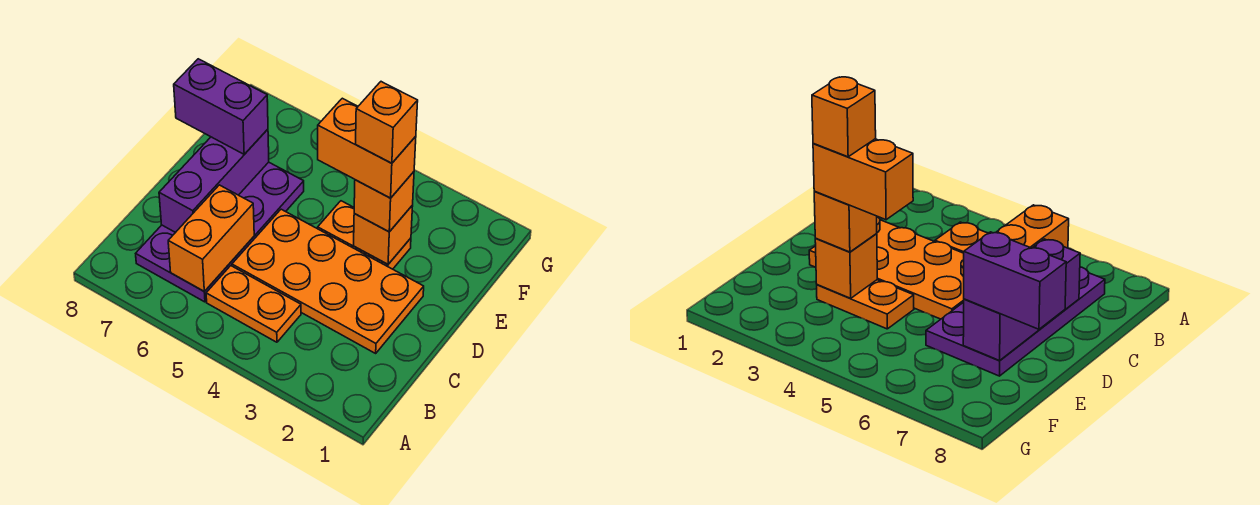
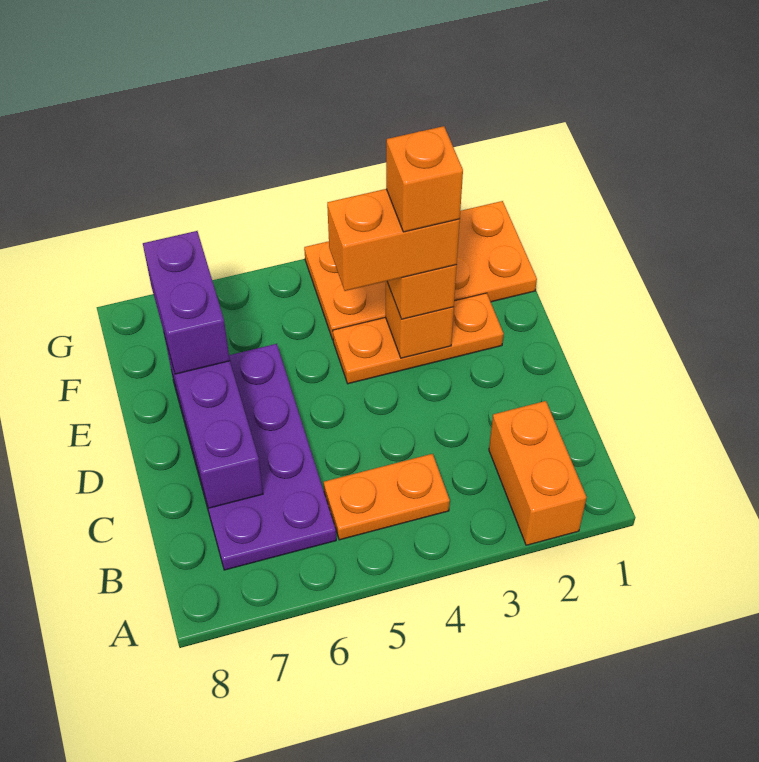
orange brick B6:C6 level 2 -> orange brick A2:B2 level 1
orange plate C2:D5 level 1 -> orange plate F1:G4 level 1
orange plate E3:E4 level 1 -> orange plate E2:E4 level 1
purple brick E7:E8 level 3 -> purple brick E7:F7 level 3

